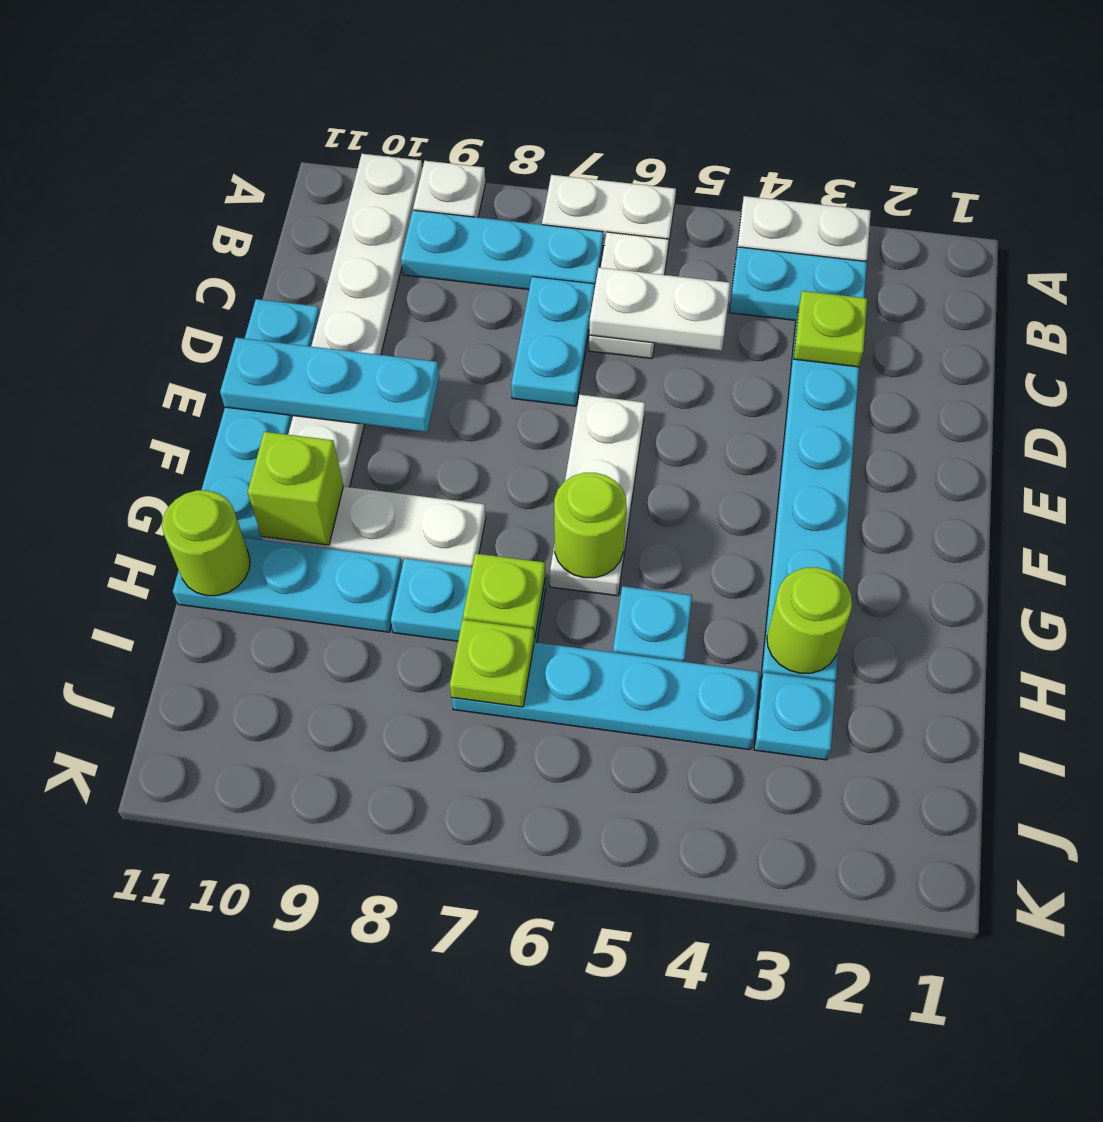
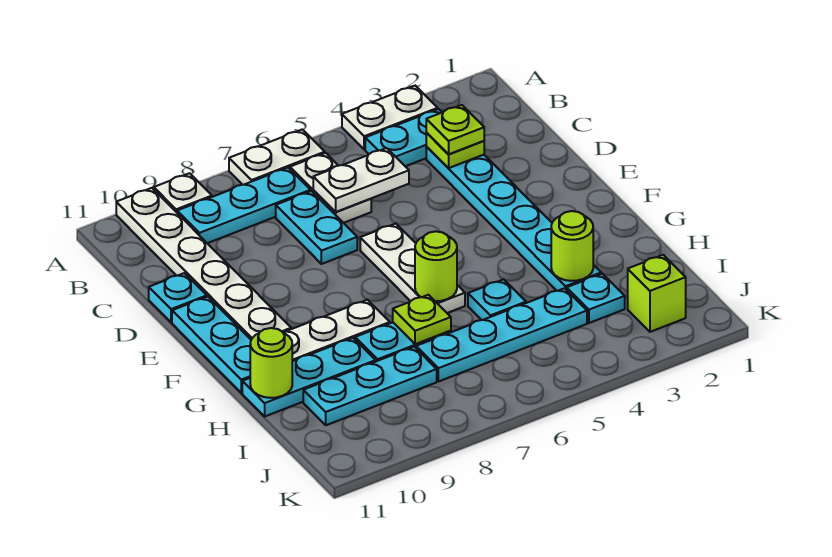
cyan plate E9:E11 level 2 -> cyan plate I8:I10 level 1
lime brick G10 level 2 -> lime brick J2 level 1
lime plate I7 level 2 -> lime plate C3 level 3

